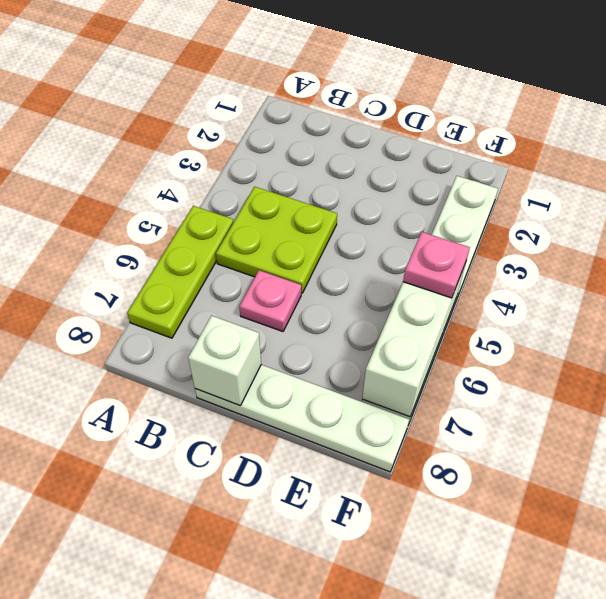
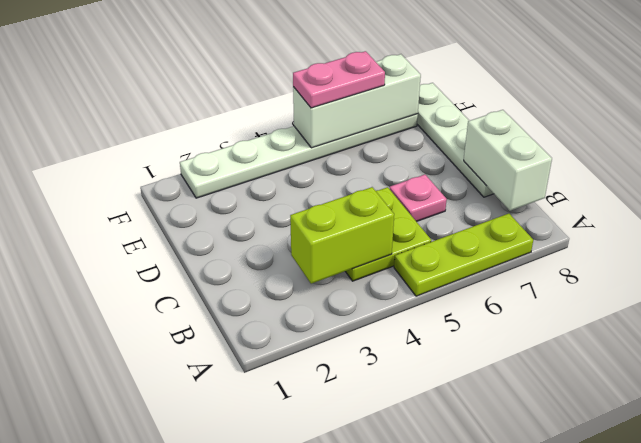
none -> lime brick B3:B4 level 2
white brick C8 level 2 -> white brick B8:C8 level 2
pink plate F5 level 3 -> pink plate F5:F6 level 3

